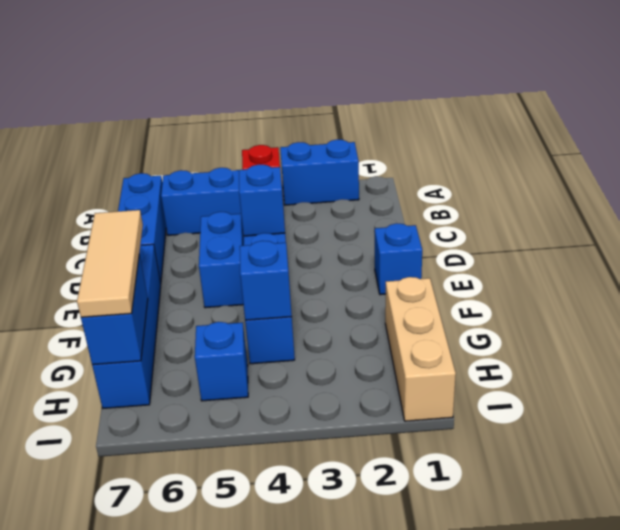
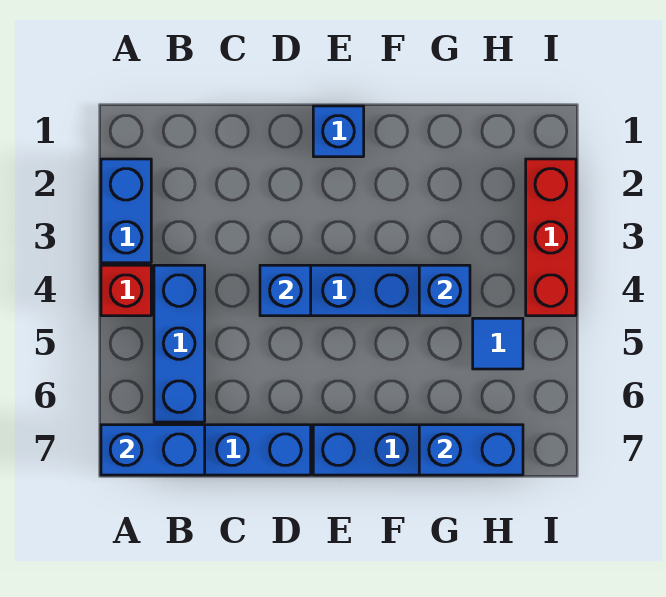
blue brick D5:E5 level 1 -> blue brick A7:B7 level 2
tan tile F7:H7 level 3 -> none
tan brick G1:I1 level 1 -> none
blue brick H5 level 1 -> blue tile H5 level 1
none -> red brick I2:I4 level 1

